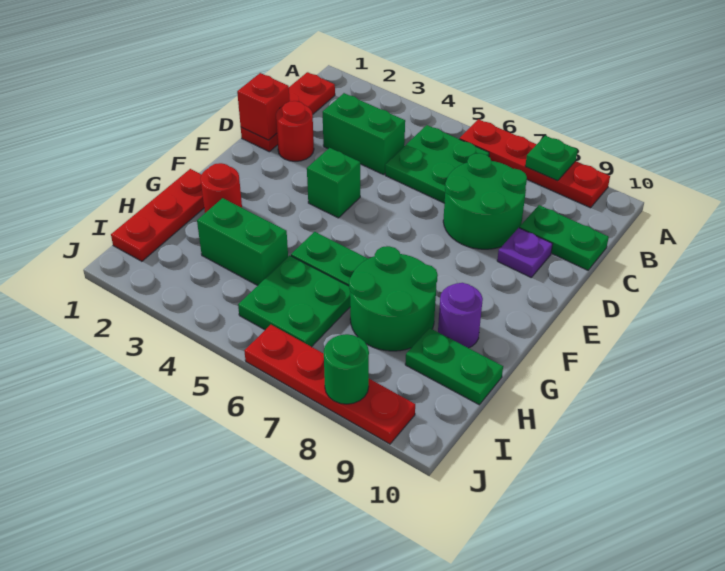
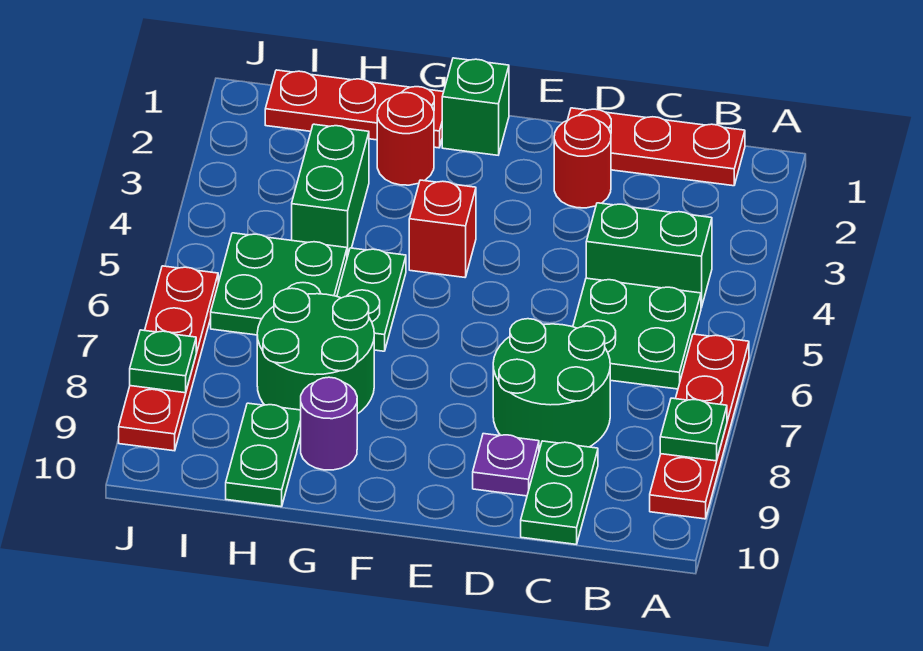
green brick C3:C4 level 1 -> green brick B4:C4 level 1
red brick D1 level 2 -> red brick F4 level 1
green brick E4 level 1 -> green brick F1 level 1
green round brick J8 level 2 -> green plate J8 level 2

